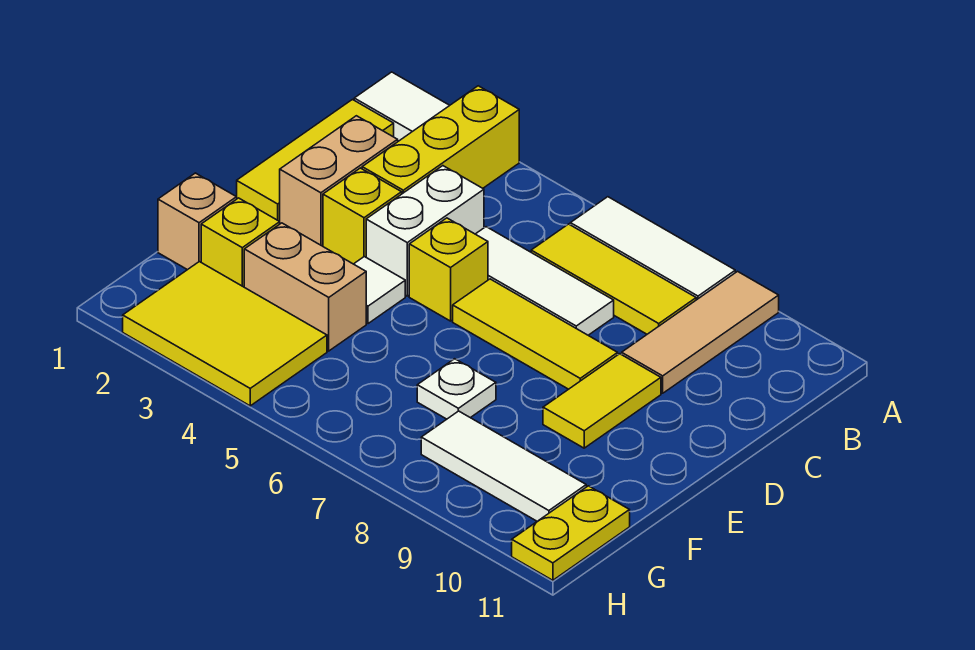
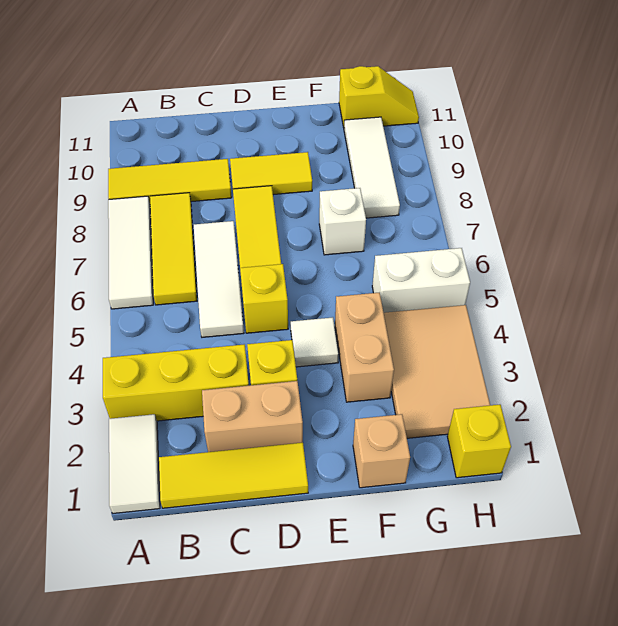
tan tile A9:C9 level 1 -> yellow tile A9:C9 level 1
white brick C4:D4 level 1 -> white brick G5:H5 level 1
yellow brick F2 level 1 -> yellow brick H1 level 1
white plate F7 level 1 -> white brick F7 level 1
yellow tile G2:H4 level 1 -> tan tile G2:H4 level 1
yellow plate G11:H11 level 1 -> yellow slope G11:H11 level 1 top G

